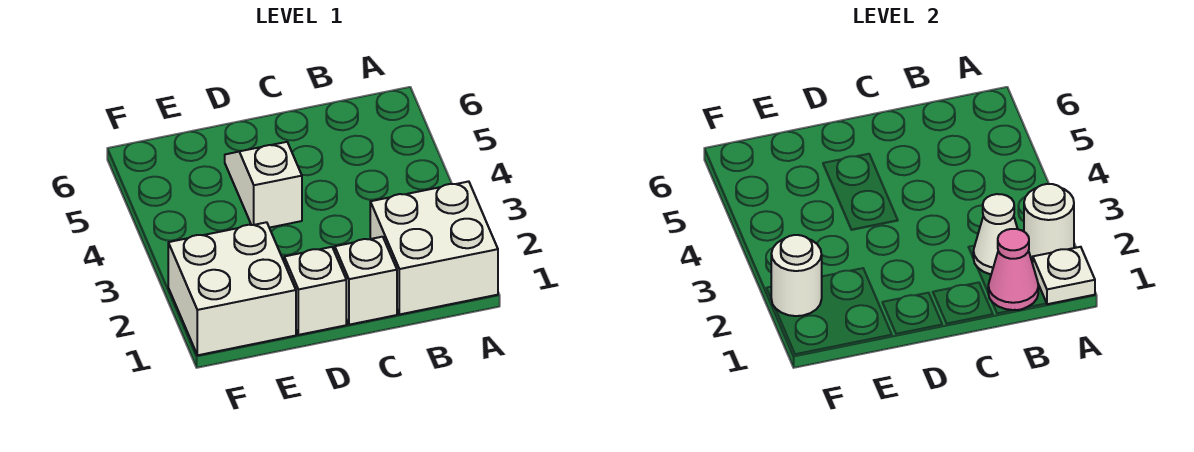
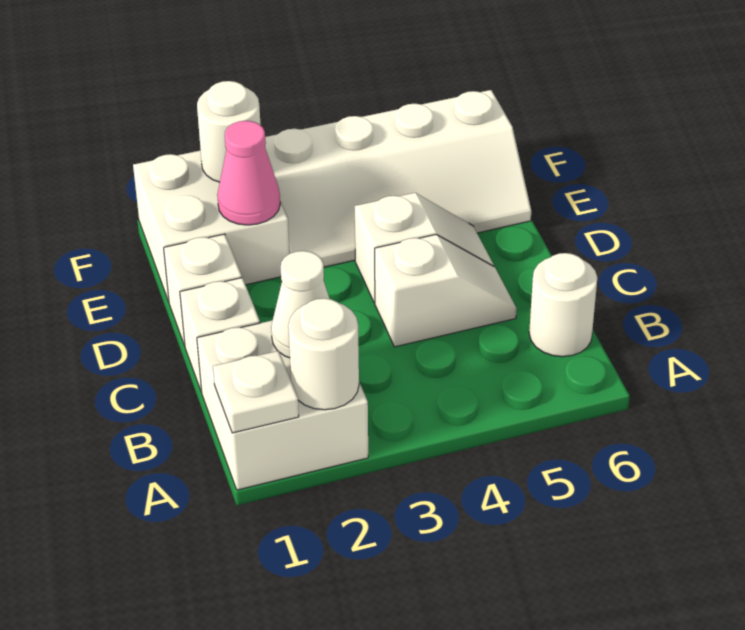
pink cone B1 level 2 -> pink cone E2 level 2
none -> white round brick B6 level 1
none -> white slope C4:C5 level 1 top 4
none -> white slope E3:F6 level 1 top F

